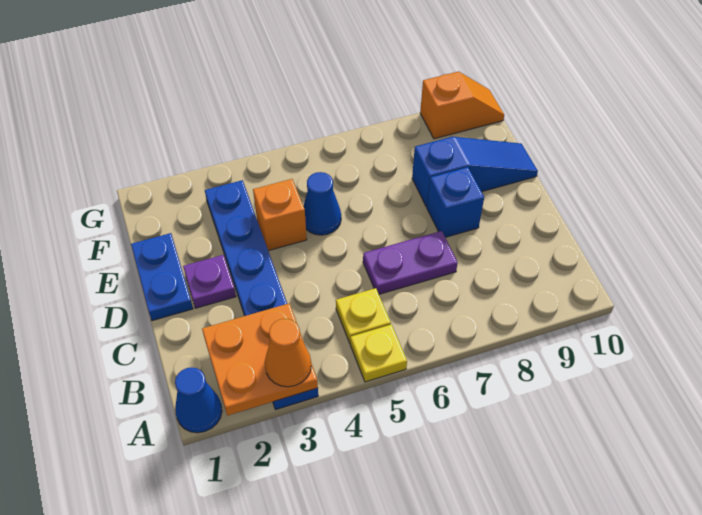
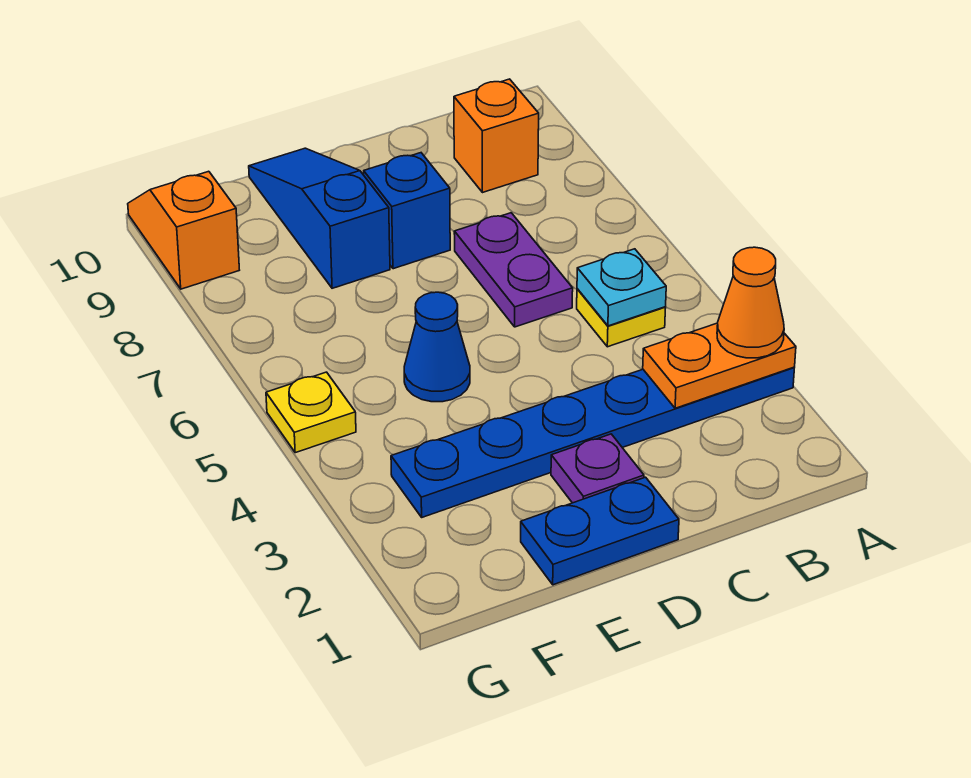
blue cone A1 level 1 -> none
orange plate A2:B3 level 2 -> orange plate A3:B3 level 2
yellow plate A5 level 1 -> yellow plate G5 level 1
none -> cyan plate B5 level 2
orange brick E4 level 1 -> orange brick B9 level 1

